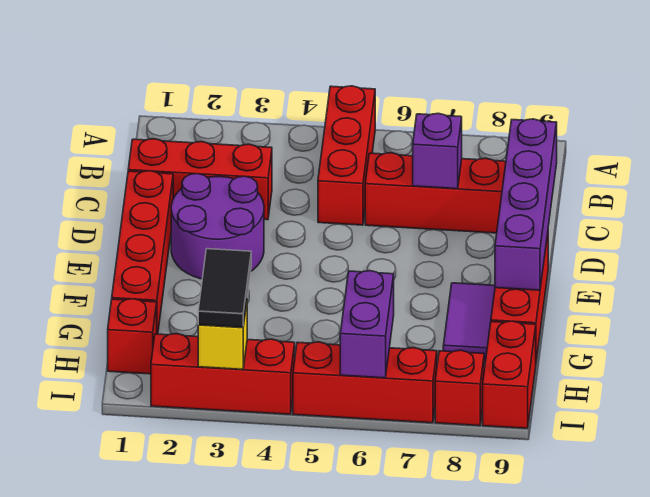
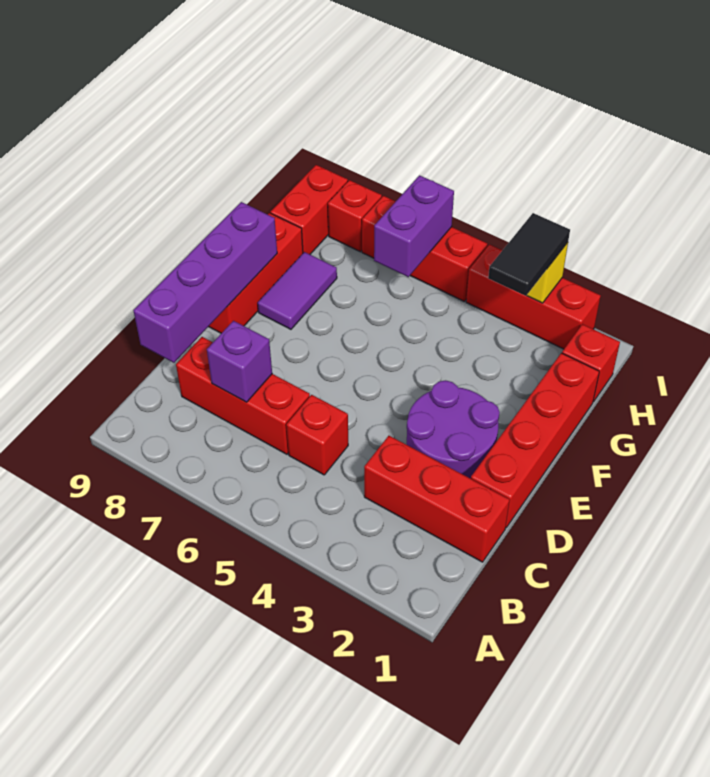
red brick A5:C5 level 1 -> red brick C5 level 1

